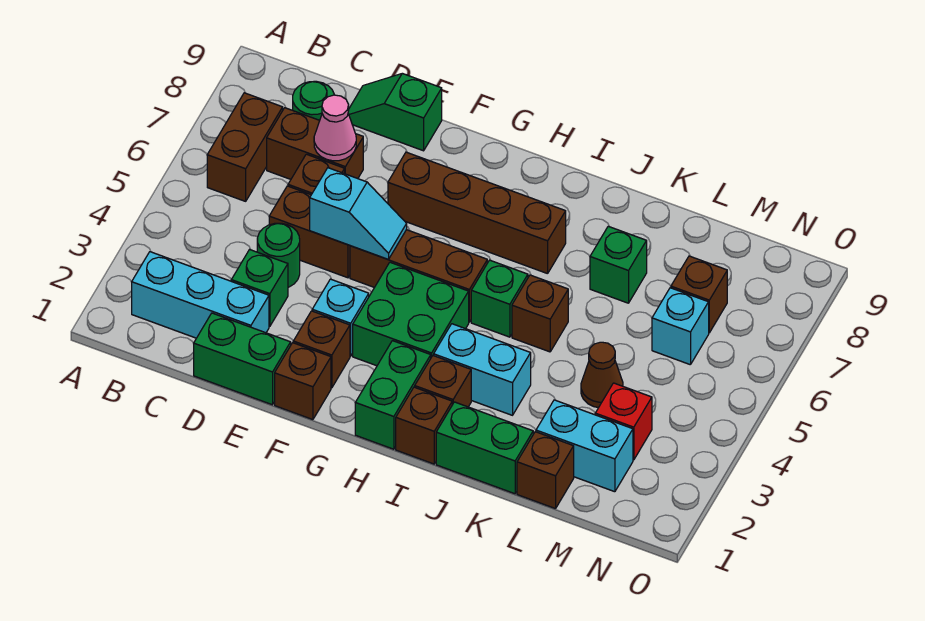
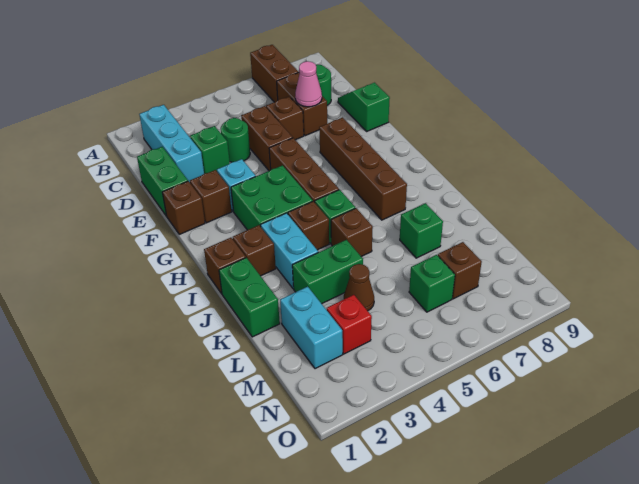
brown brick B6:B7 level 1 -> brown brick A7:B7 level 1
cyan slope E5:F5 level 2 top E -> none
green brick H1:H2 level 1 -> green brick K3:K4 level 1
brown brick L1 level 1 -> brown brick I4 level 1
cyan brick M6 level 1 -> green brick M6 level 1

